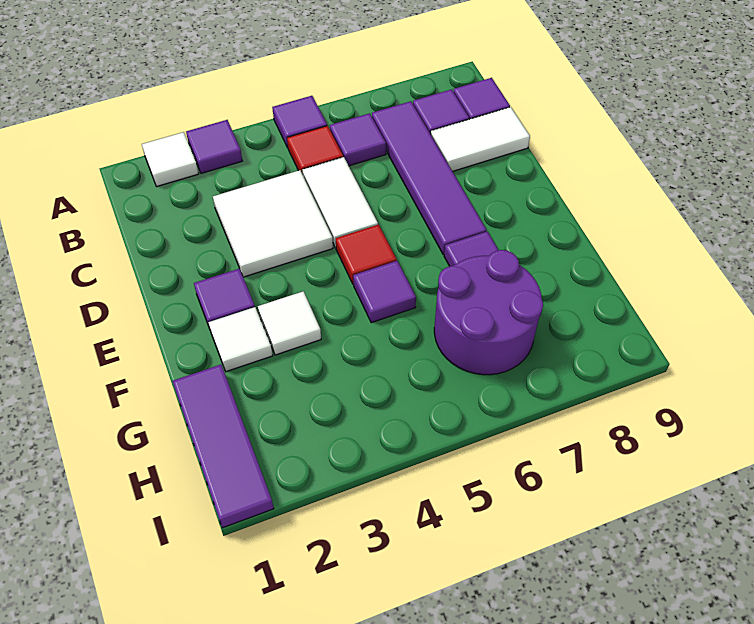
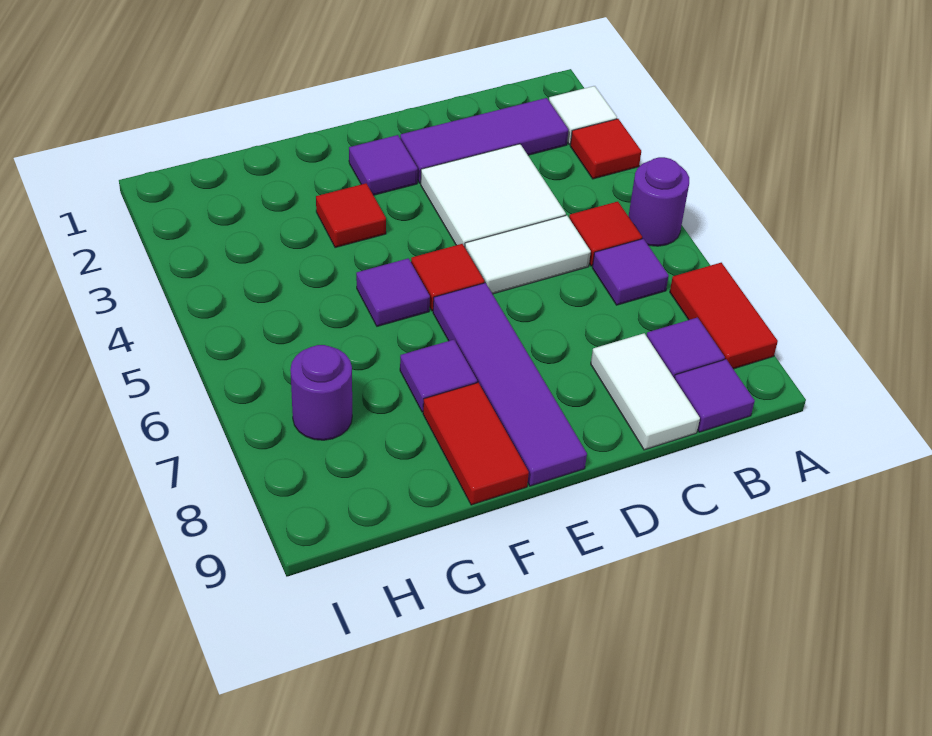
purple tile A3 level 1 -> red tile A3 level 1
purple tile A5 level 1 -> purple round brick A5 level 1
none -> red tile A7:A8 level 1
purple tile B7:E7 level 1 -> purple tile E6:E9 level 1
white tile F2 level 1 -> none
white tile F3 level 1 -> red tile F3 level 1
none -> red tile F8:F9 level 1
purple tile G1:I1 level 1 -> purple tile B2:D2 level 1
purple round brick G6:H7 level 1 -> purple round brick H7 level 1

